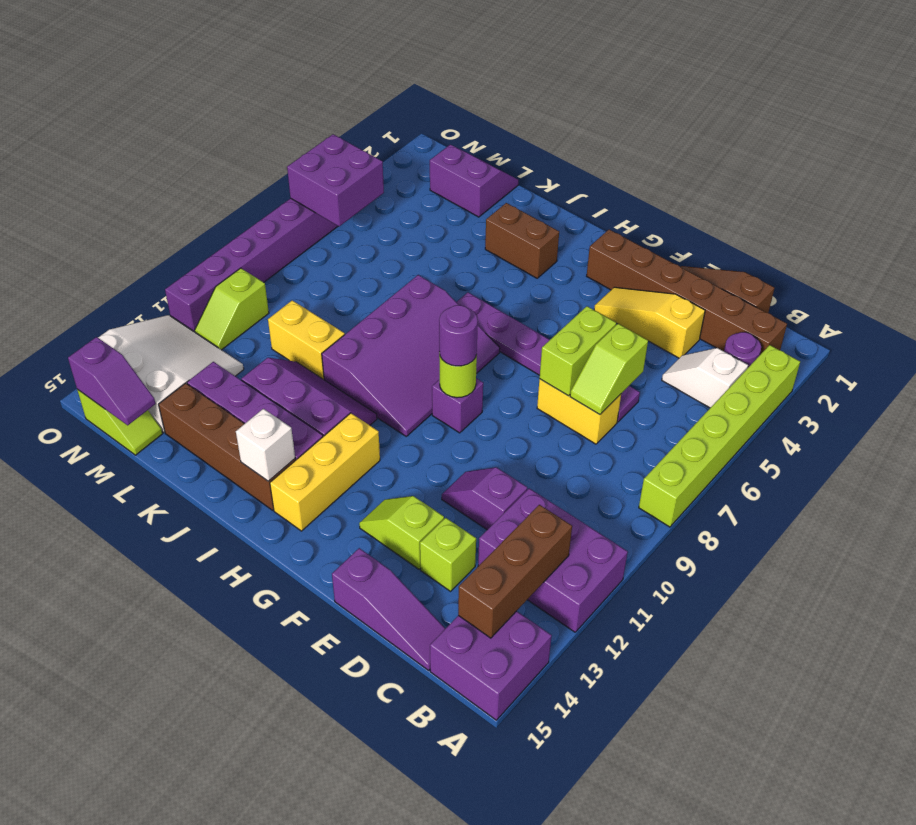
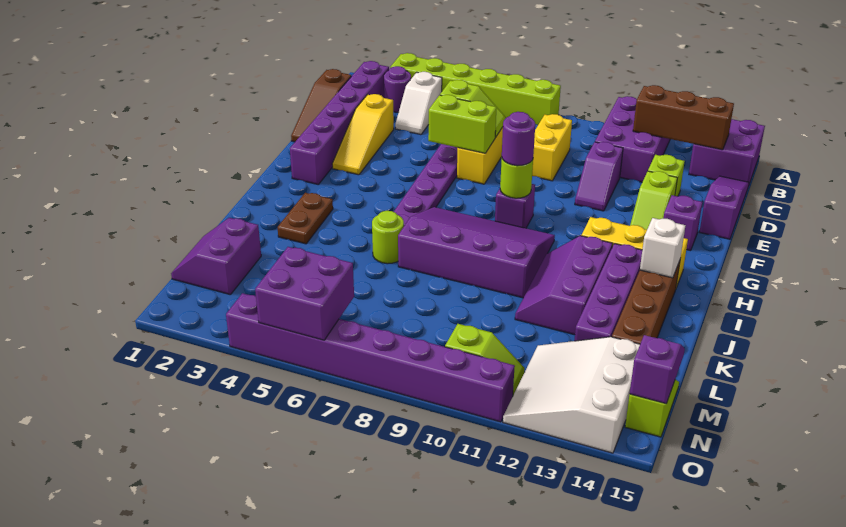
brown brick B2:G2 level 1 -> purple brick B2:G2 level 1
none -> purple brick F14 level 1
brown brick I3:J3 level 1 -> brown plate I3:J3 level 1
none -> lime round brick J6 level 1
yellow brick K10:L10 level 1 -> yellow brick C9:D9 level 1

